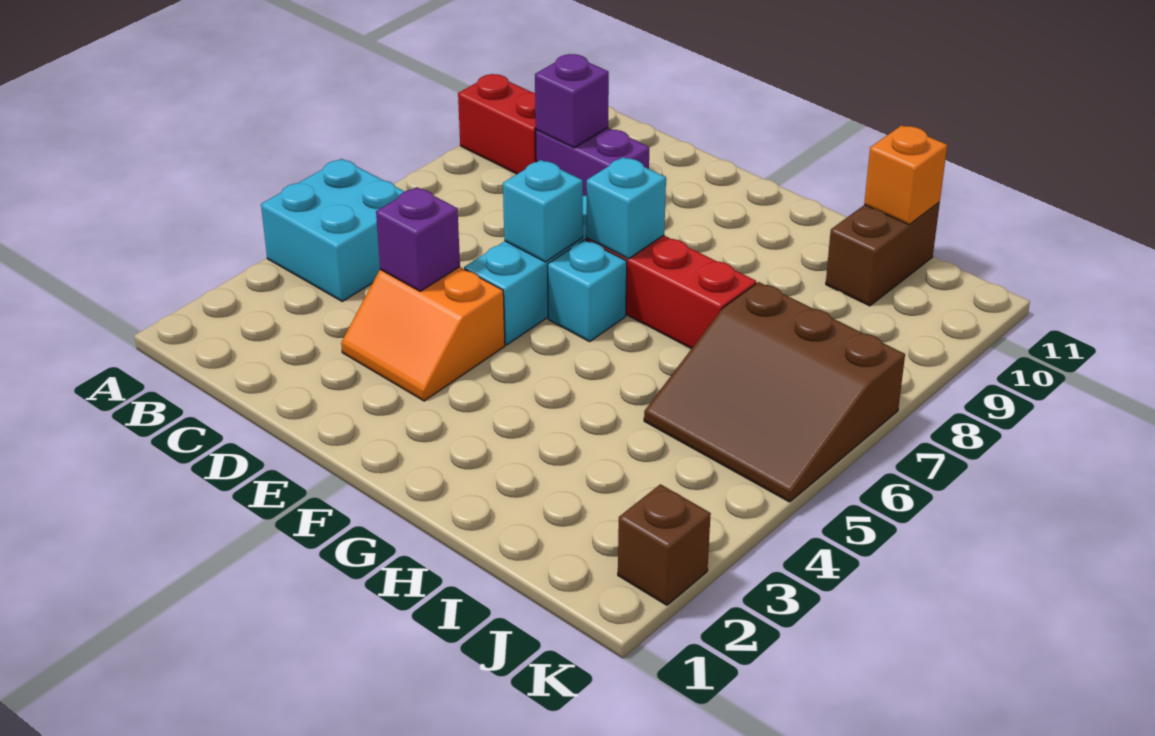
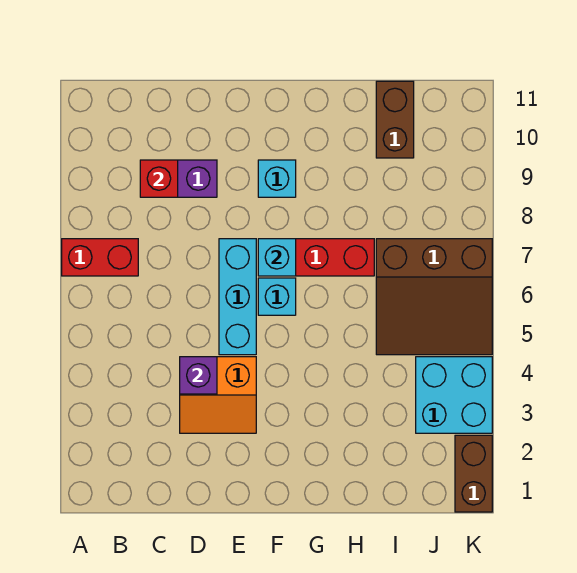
cyan brick A4:B5 level 1 -> cyan brick J3:K4 level 1
red brick A9:B9 level 1 -> red brick A7:B7 level 1
purple brick C9 level 2 -> red brick C9 level 2
cyan brick E6 level 2 -> cyan brick F9 level 1
orange brick I11 level 2 -> none
brown brick K2 level 1 -> brown brick K1:K2 level 1

